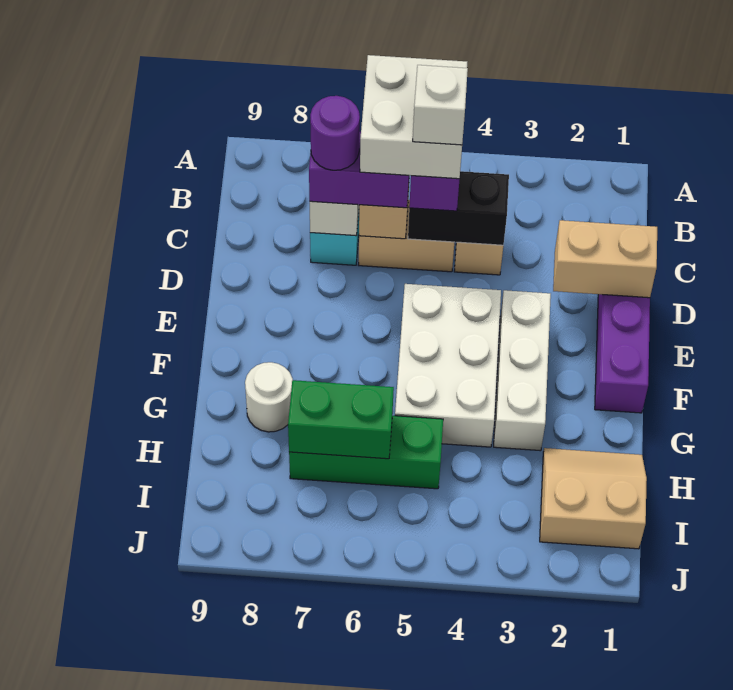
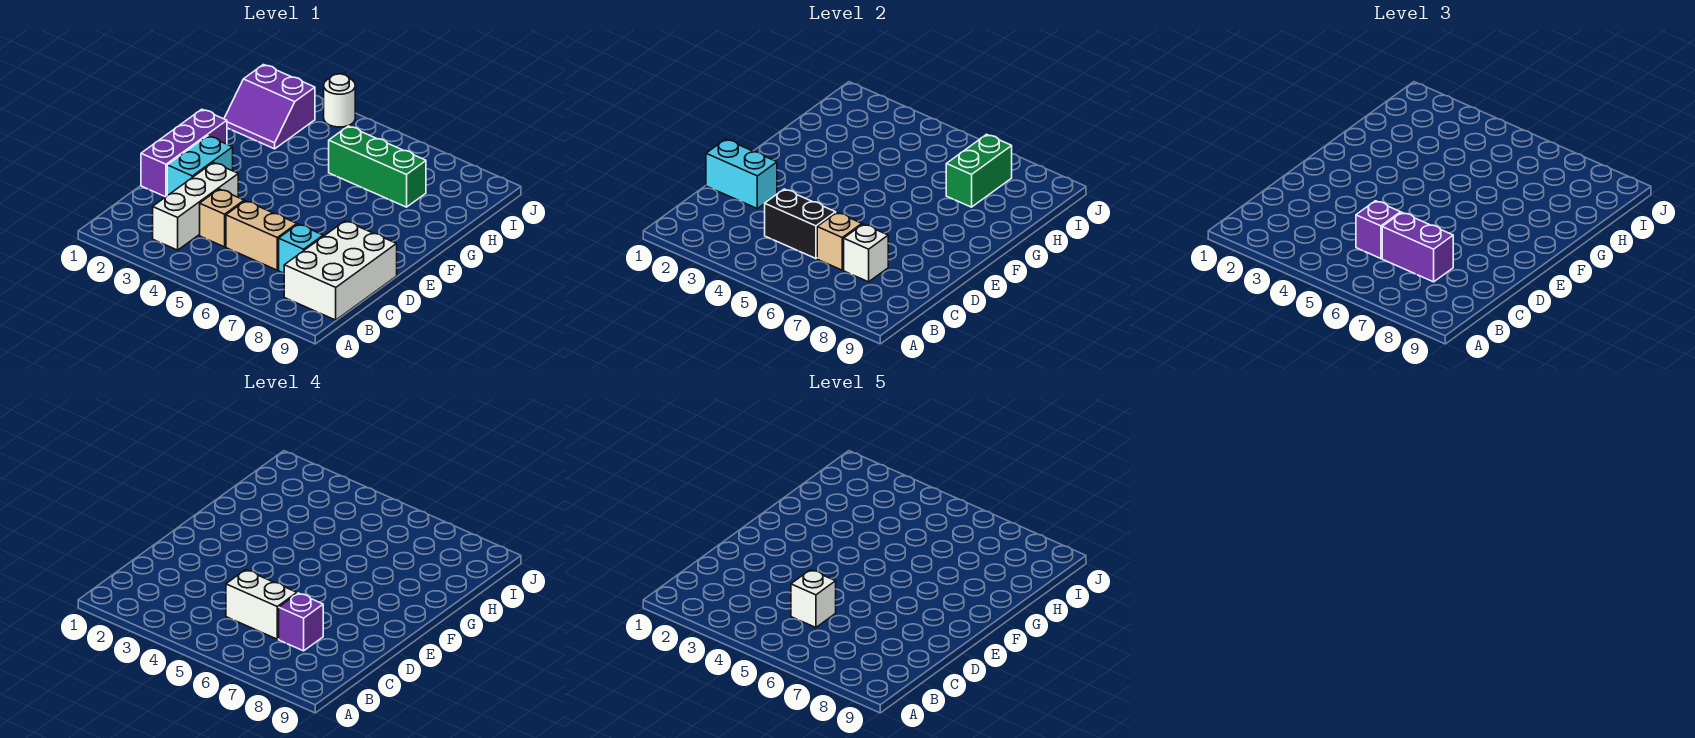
white brick B5:C6 level 4 -> white brick C5:C6 level 4
purple round brick C7 level 4 -> purple brick C7 level 4
tan brick D1:D2 level 2 -> cyan brick D1:D2 level 2
none -> cyan brick D2:E2 level 1
white brick E3:G3 level 1 -> white brick B3:D3 level 1
white brick E4:G5 level 1 -> white brick B8:D9 level 1
white round brick G8 level 1 -> white round brick J3 level 1
tan slope H1:I2 level 1 top I -> purple slope H1:I2 level 1 top I
green brick H6:H7 level 2 -> green brick H7:I7 level 2

